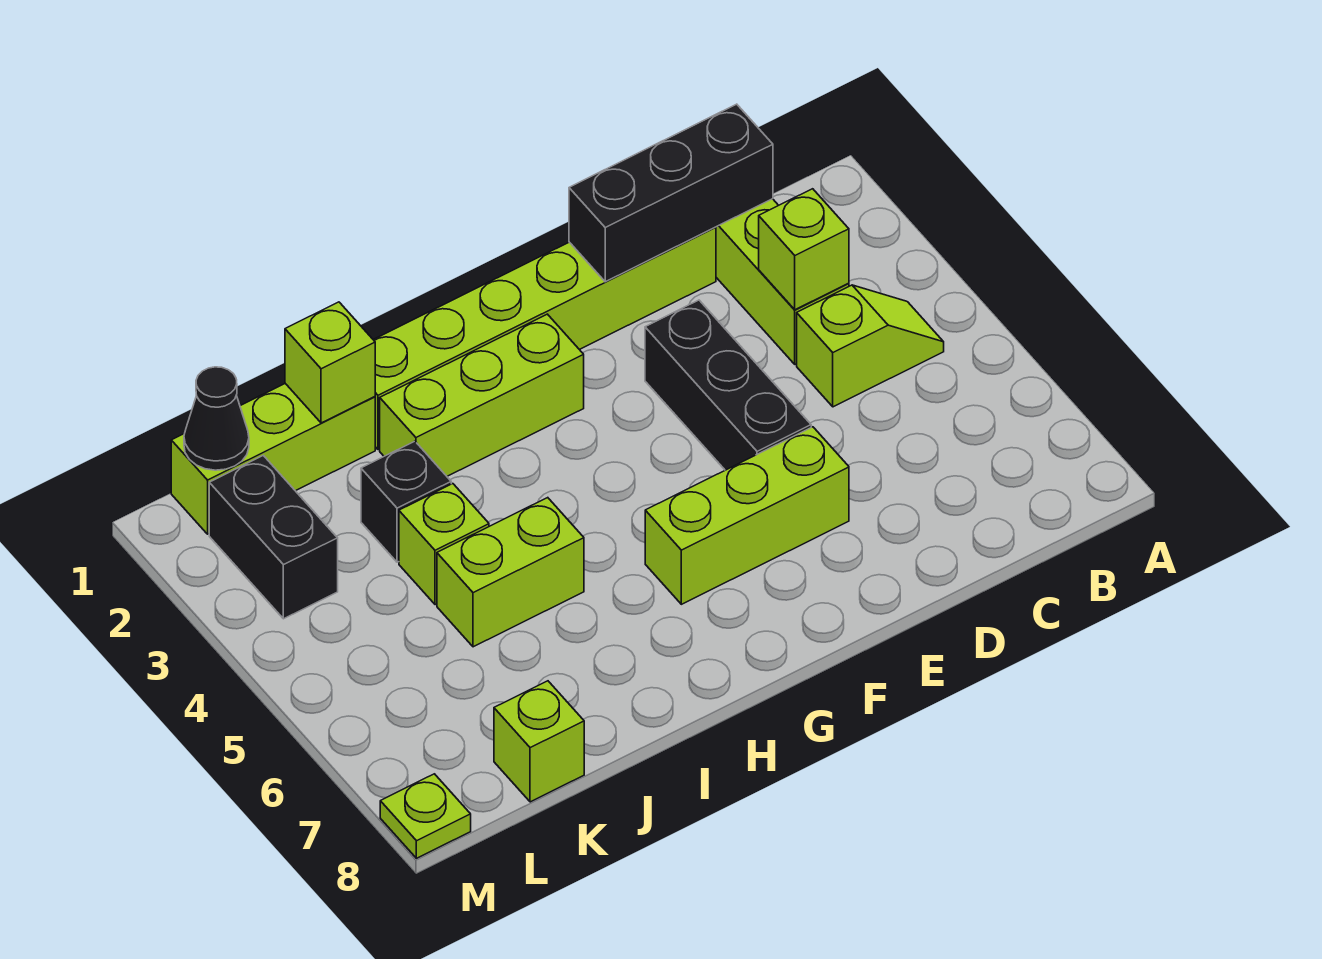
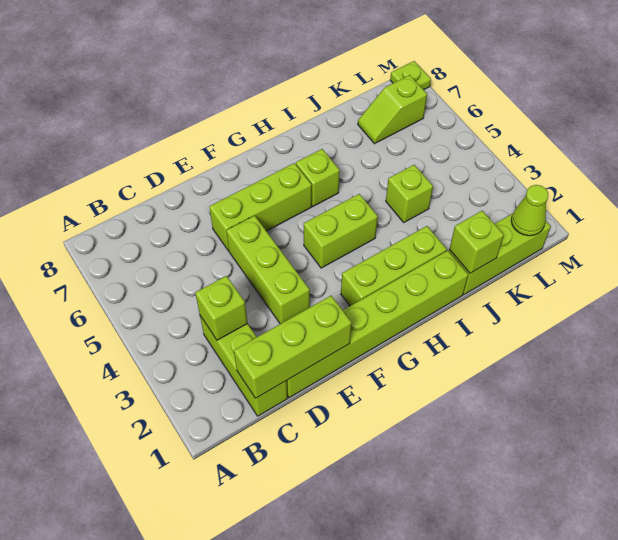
lime slope B4:C4 level 1 top C -> lime slope K7:L7 level 1 top L
black brick C1:E1 level 2 -> lime brick C1:E1 level 2
black brick E3:E5 level 1 -> lime brick E3:E5 level 1
lime brick I5:J5 level 1 -> lime brick G4:H4 level 1
black brick J3 level 1 -> none
lime brick K8 level 1 -> lime brick H6 level 1
black cone L1 level 2 -> lime cone L1 level 2
black brick L2:L3 level 1 -> none

